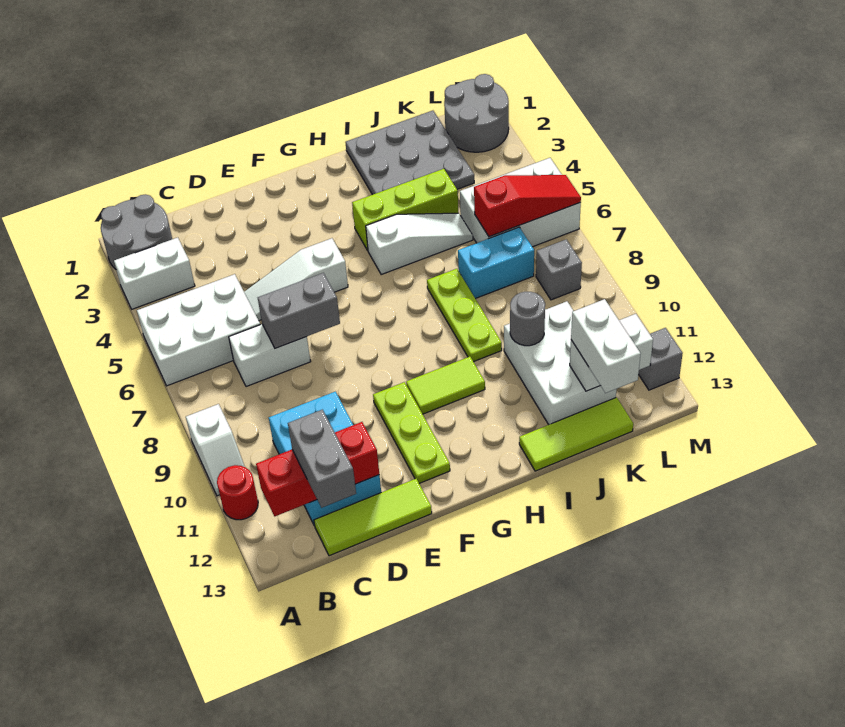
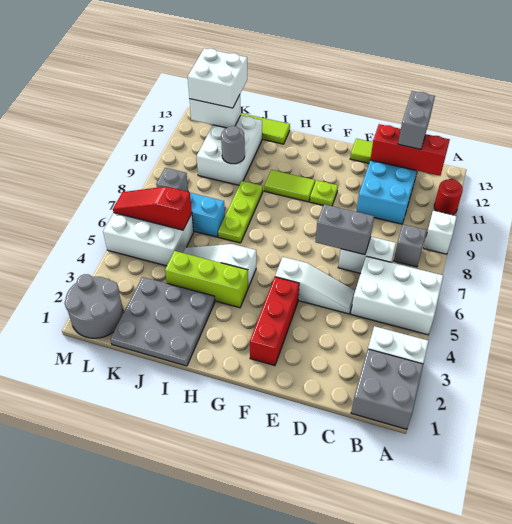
grey round brick A1:B2 level 1 -> grey brick A1:B2 level 1
none -> red brick F2:F4 level 1
lime plate F10:F12 level 1 -> lime plate F10 level 1
white brick K12:K13 level 3 -> white brick K12:L13 level 3
grey brick M12 level 1 -> grey brick B8 level 1

